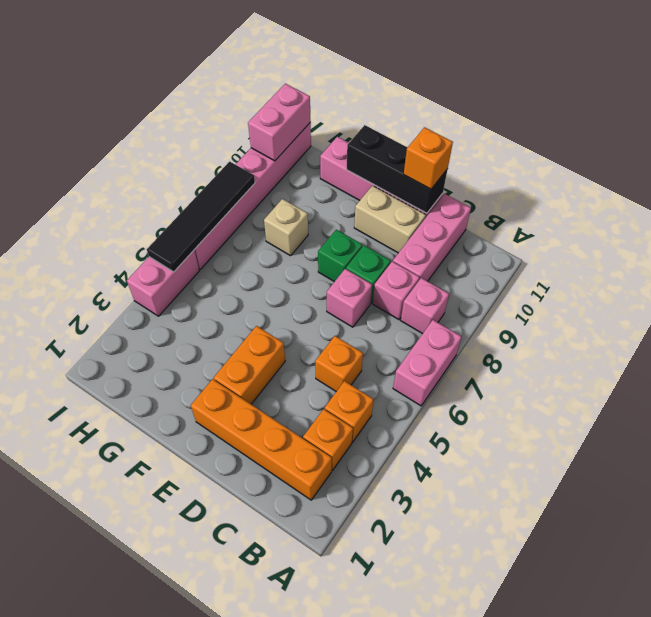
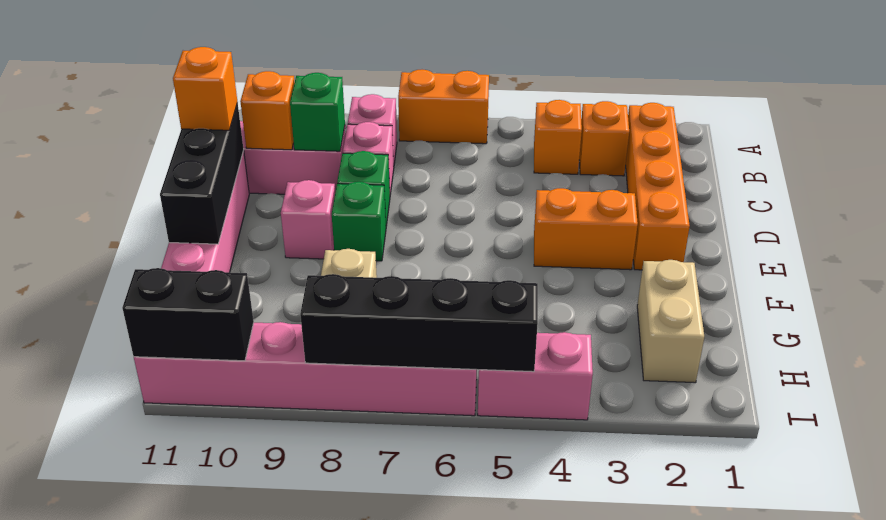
pink brick A6:A7 level 1 -> orange brick A6:A7 level 1
orange brick C5 level 1 -> orange brick C10 level 2
none -> green brick C9 level 2
pink brick D7 level 1 -> pink brick E9 level 1
tan brick D10:E10 level 1 -> tan brick G2:H2 level 1
black tile I5:I8 level 2 -> black brick I5:I8 level 2
pink brick I10:I11 level 2 -> black brick I10:I11 level 2

